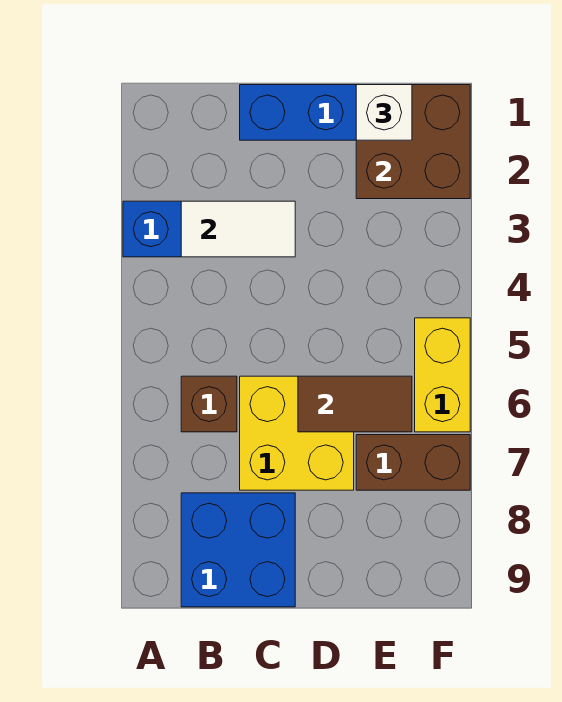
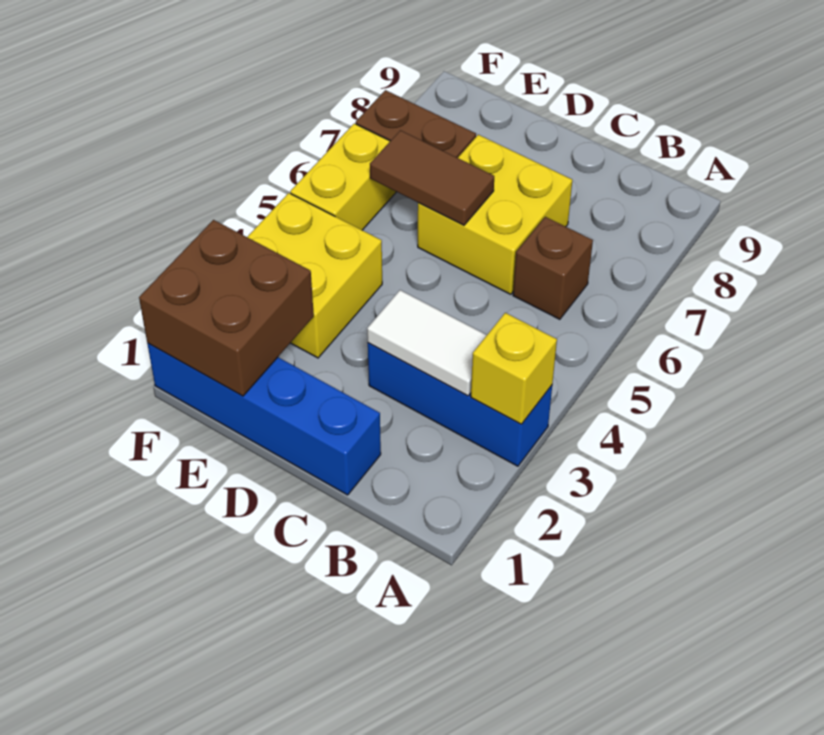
none -> yellow brick A3 level 2
blue brick B8:C9 level 1 -> none
white brick E1 level 3 -> none
none -> yellow brick E3:F4 level 1

